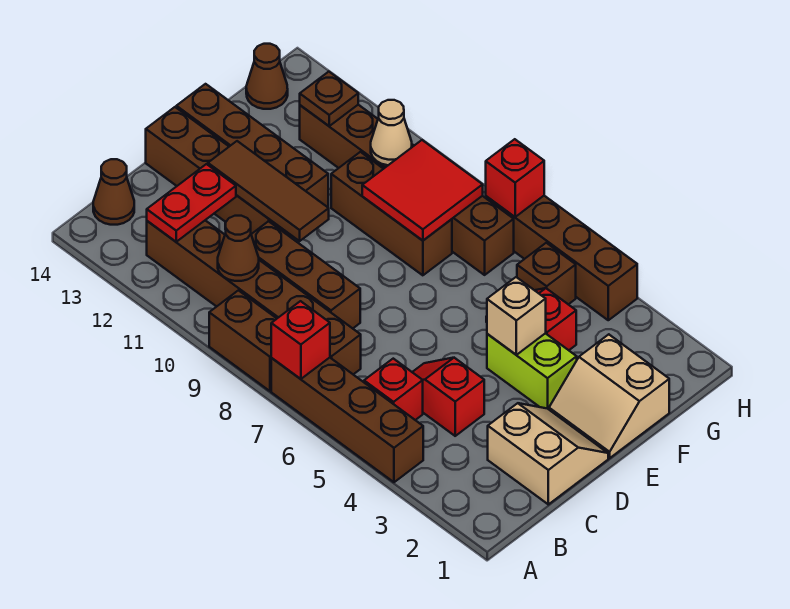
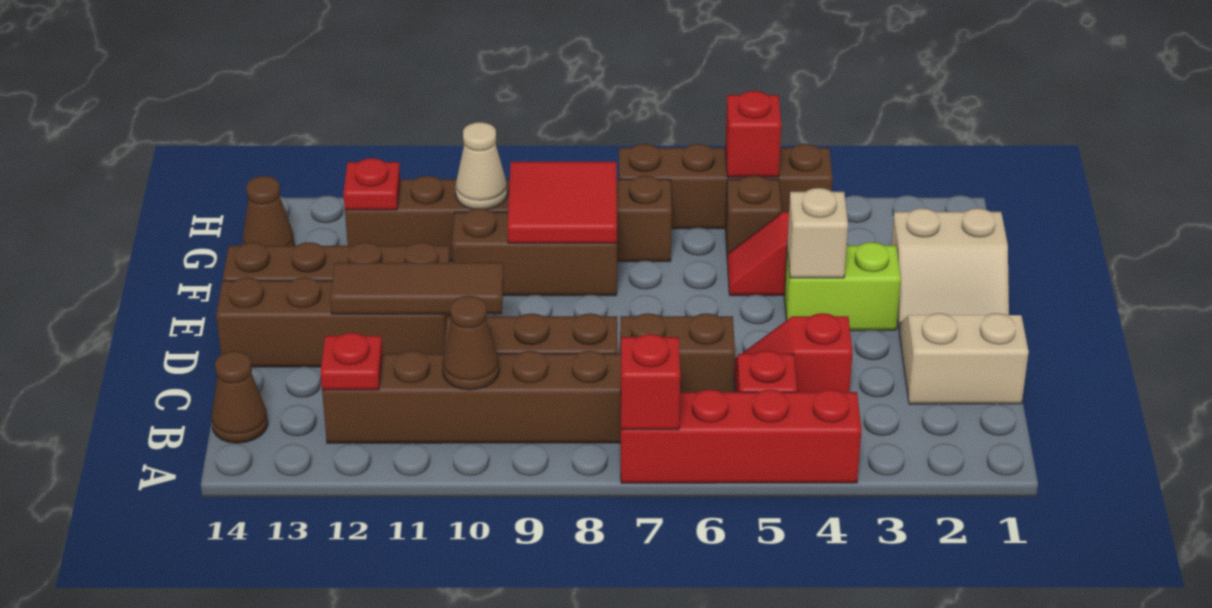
brown brick A4:A7 level 1 -> red brick A4:A7 level 1
brown brick A8:A9 level 1 -> brown brick C6:C7 level 1
red plate B12:C12 level 2 -> red plate B12 level 2
brown plate G12 level 2 -> red plate G12 level 2
red brick H7 level 2 -> red brick H5 level 2

